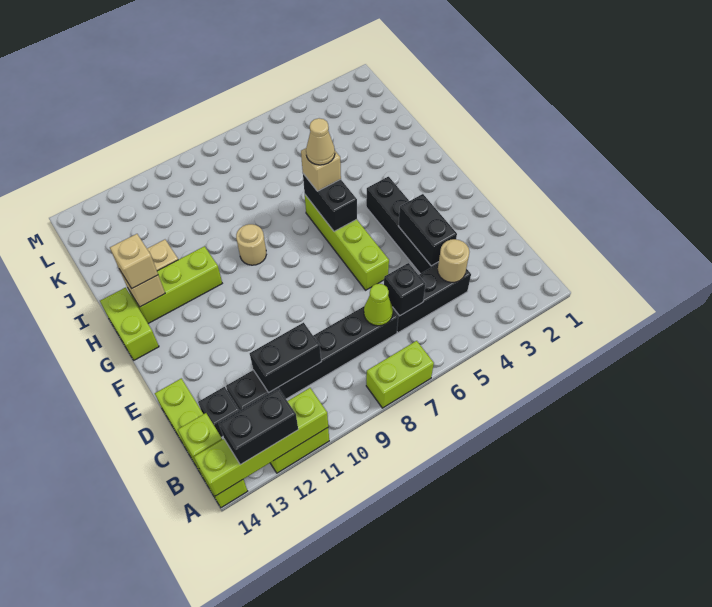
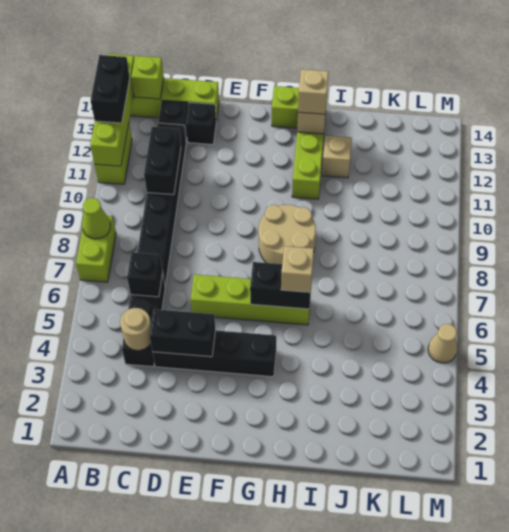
lime cone C7 level 2 -> lime cone A8 level 2
none -> black brick D13 level 1
tan cone H6 level 4 -> tan cone M5 level 1
tan round brick H9 level 1 -> tan round brick G8:H9 level 1

